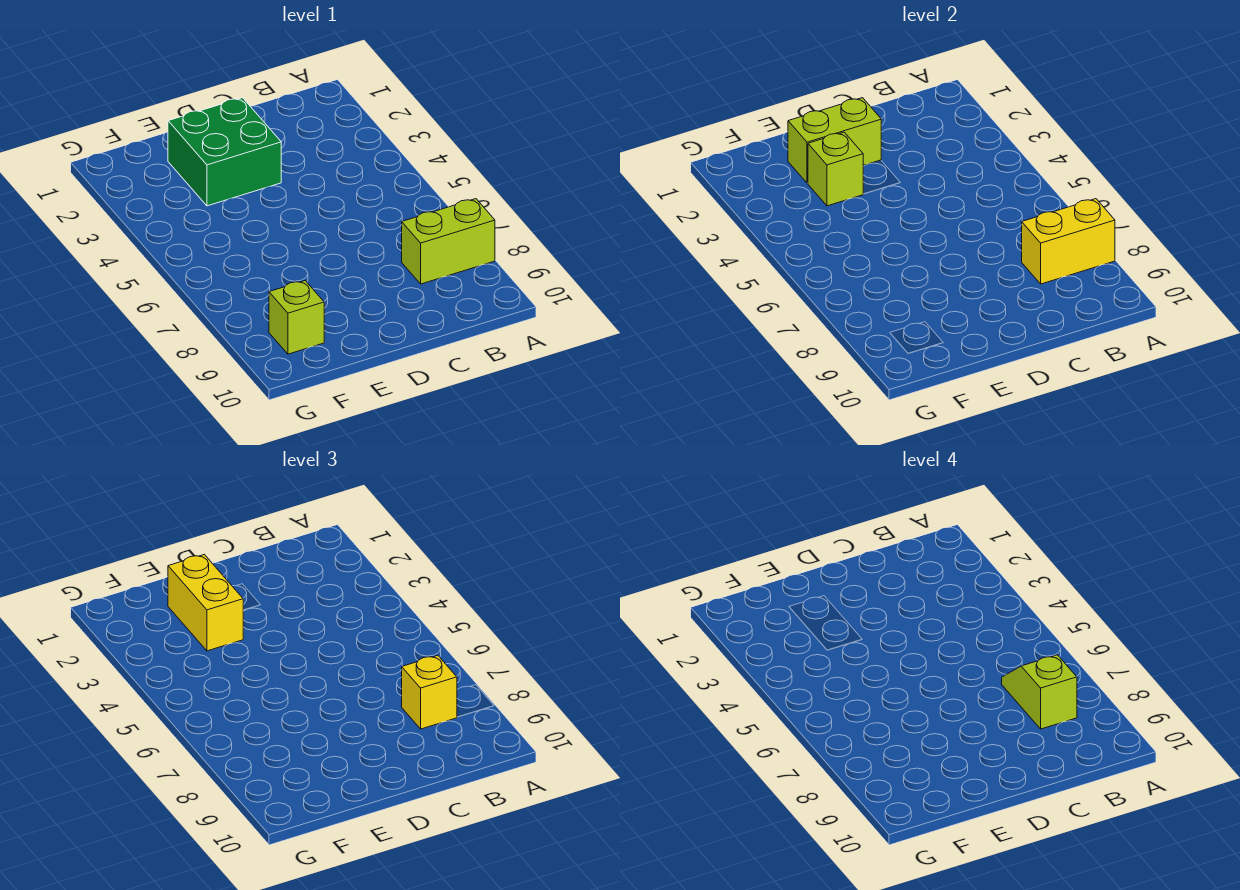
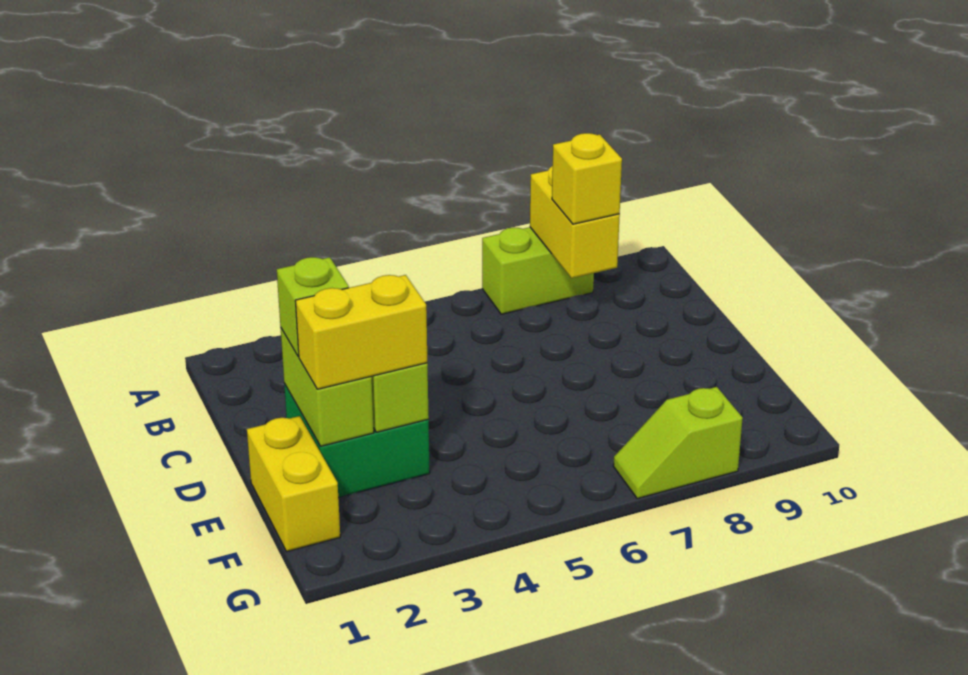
lime brick A8:B8 level 1 -> lime brick A7:A8 level 1
lime slope B7:B8 level 4 top 8 -> lime slope G7:G8 level 1 top 8
none -> yellow brick E1:F1 level 1
lime brick F9 level 1 -> lime brick D2 level 3

